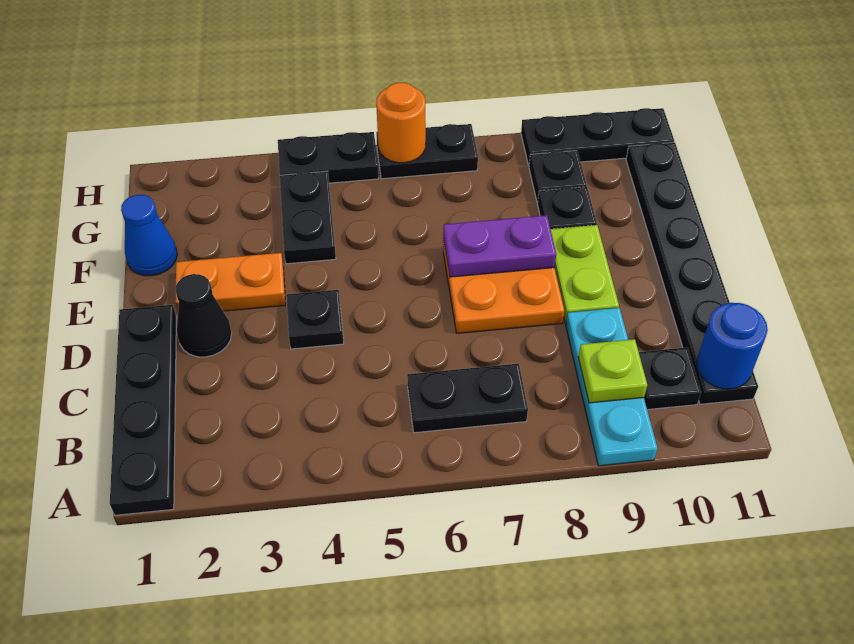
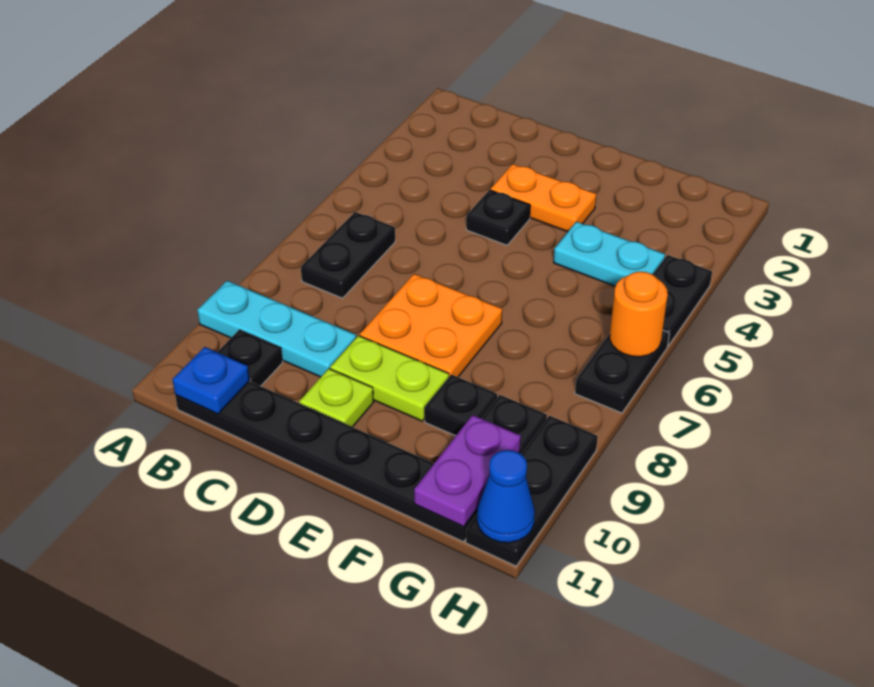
black plate A1:D1 level 1 -> none
lime plate B9 level 2 -> lime plate D10 level 1
blue round brick B11 level 2 -> blue plate B11 level 2
black cone D2 level 1 -> none
orange plate E2:E3 level 1 -> orange plate D3:E3 level 1
purple plate E7:E8 level 2 -> purple plate G10:G11 level 2
blue cone F1 level 1 -> blue cone H11 level 2
black plate F4:G4 level 1 -> cyan plate F4:G4 level 1

